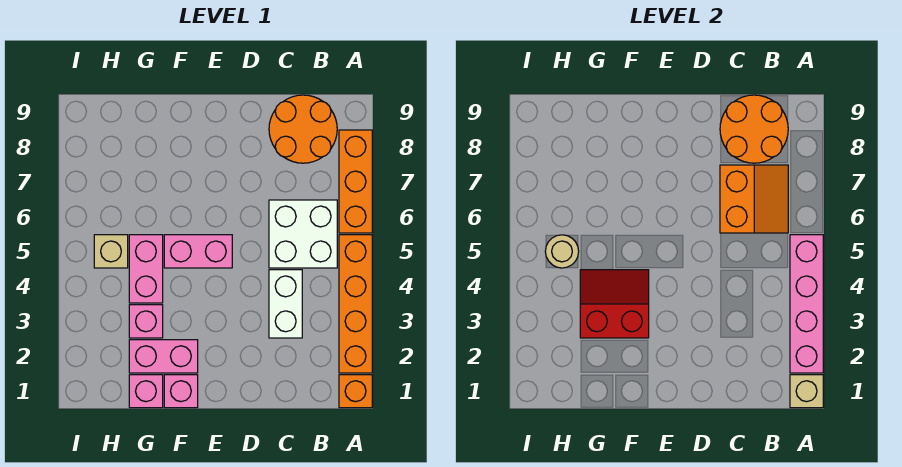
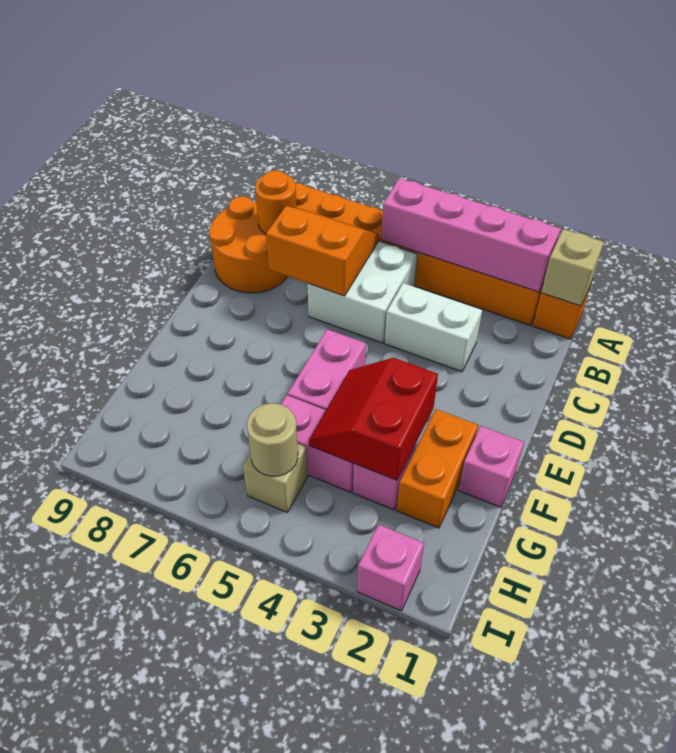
orange round brick B8:C9 level 2 -> orange round brick B8 level 2
pink brick F2:G2 level 1 -> orange brick F2:G2 level 1
pink brick G1 level 1 -> pink brick I2 level 1

